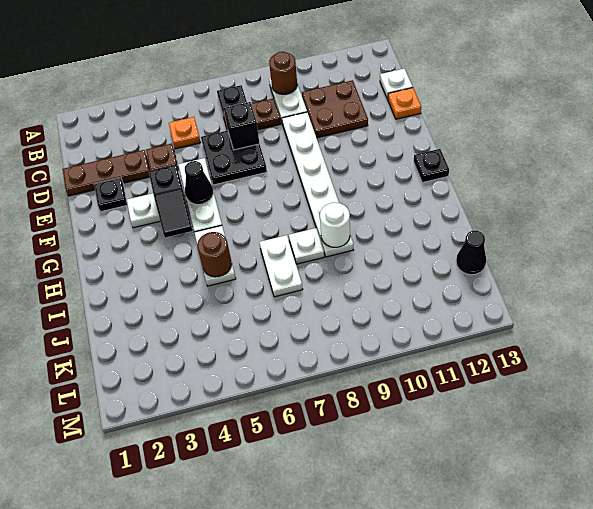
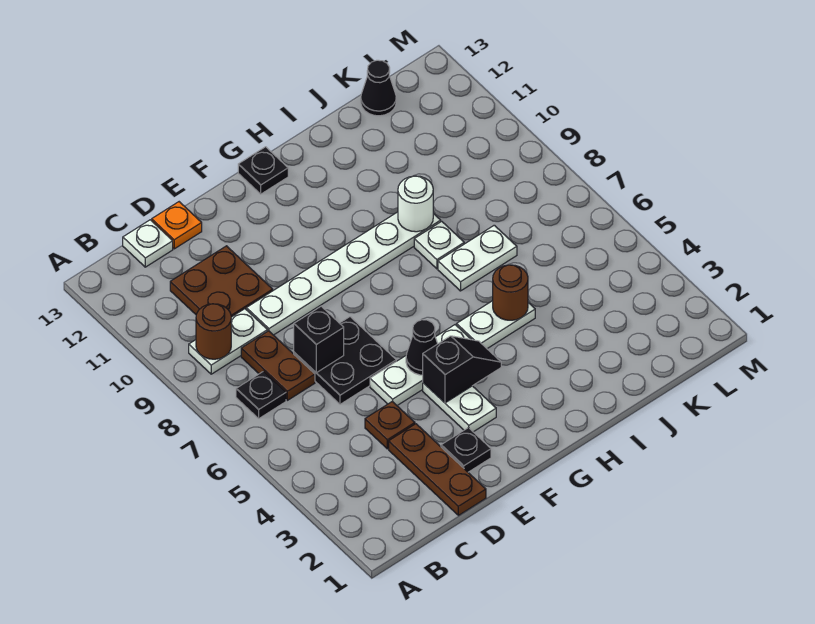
orange plate C5 level 1 -> none

